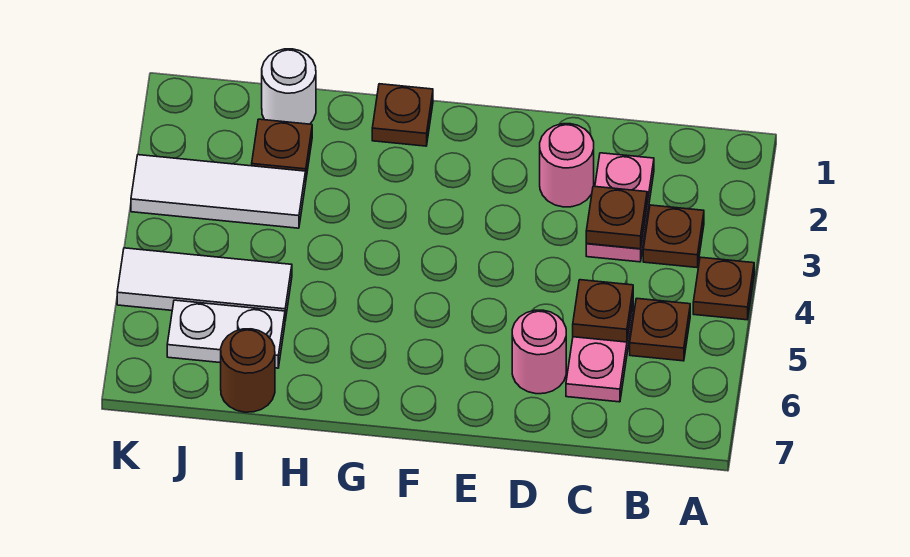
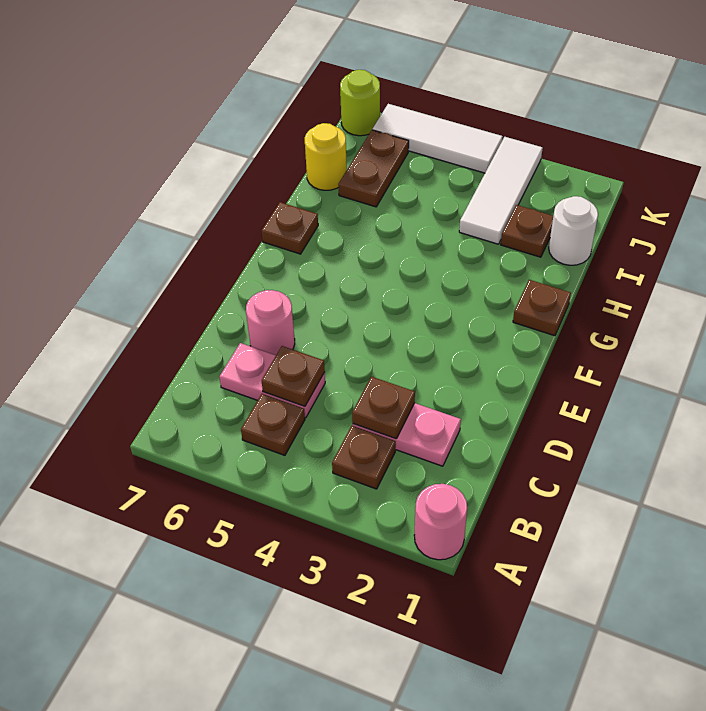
brown plate A4 level 1 -> brown plate G7 level 1
pink round brick D2 level 1 -> pink round brick A1 level 1
white tile I5:K5 level 1 -> white tile K4:K6 level 1
white plate I6:J6 level 1 -> brown plate I6:J6 level 1
brown round brick I7 level 1 -> yellow round brick I7 level 1
none -> lime round brick K7 level 1

